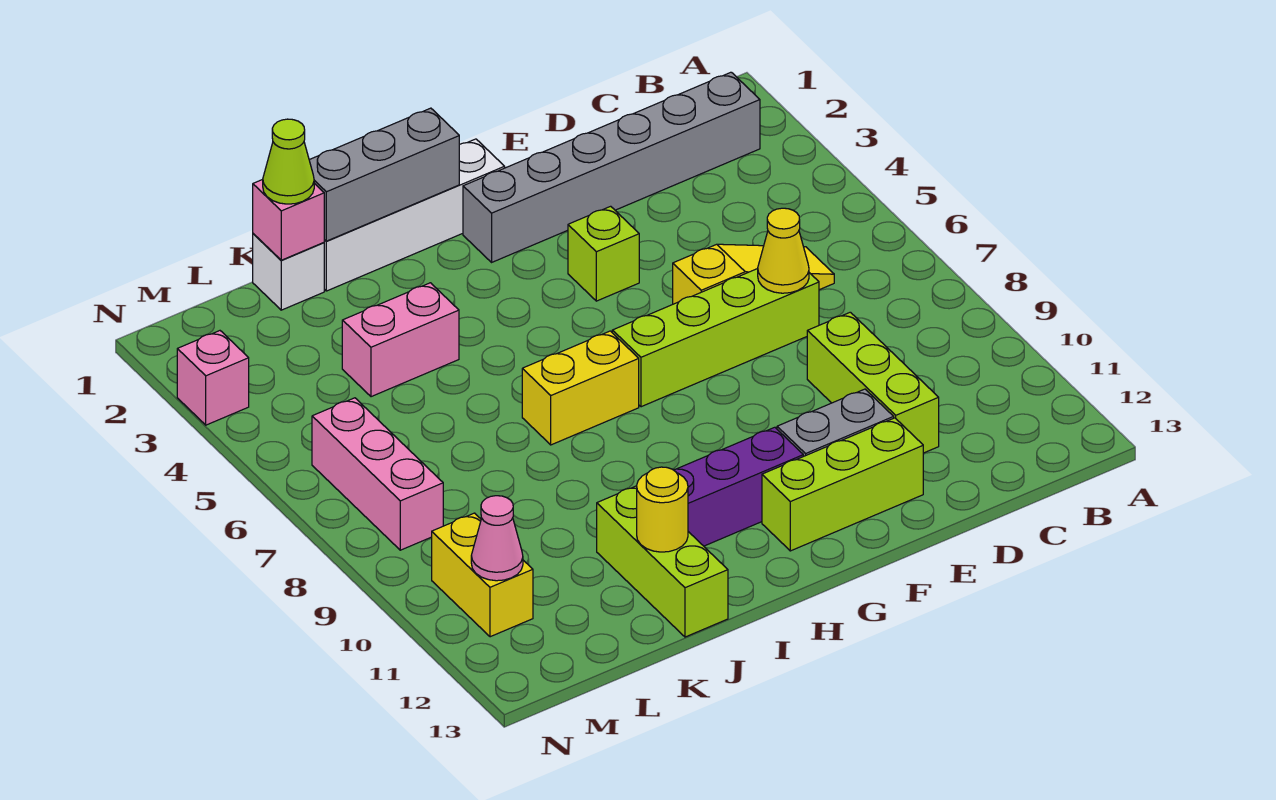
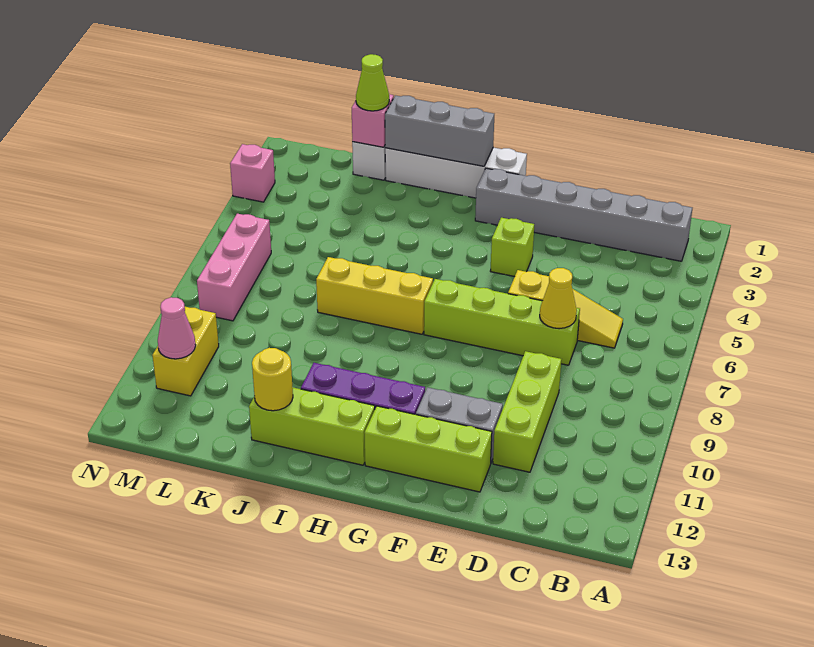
yellow brick H7:I7 level 1 -> yellow brick H7:J7 level 1
pink brick J4:K4 level 1 -> none
lime brick J11:J13 level 1 -> lime brick H12:J12 level 1

